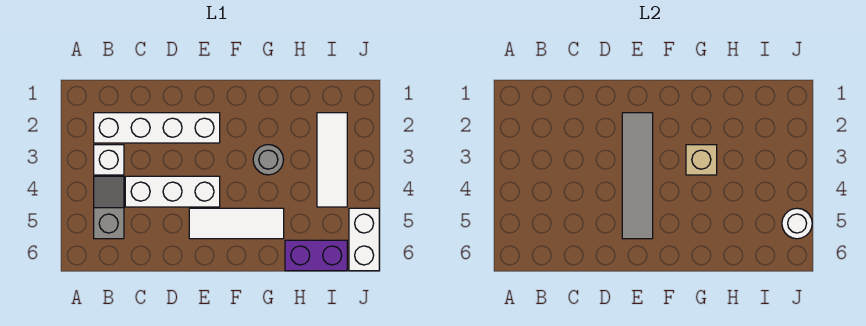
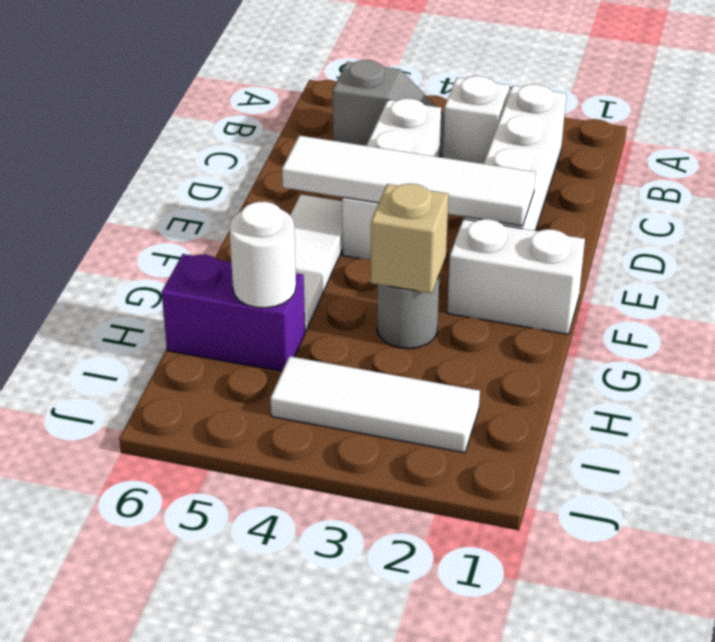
grey tile E2:E5 level 2 -> white tile E2:E5 level 2
purple brick H6:I6 level 1 -> purple brick H5:H6 level 1
white brick J5:J6 level 1 -> white brick F1:F2 level 1
white round brick J5 level 2 -> white round brick H5 level 2

